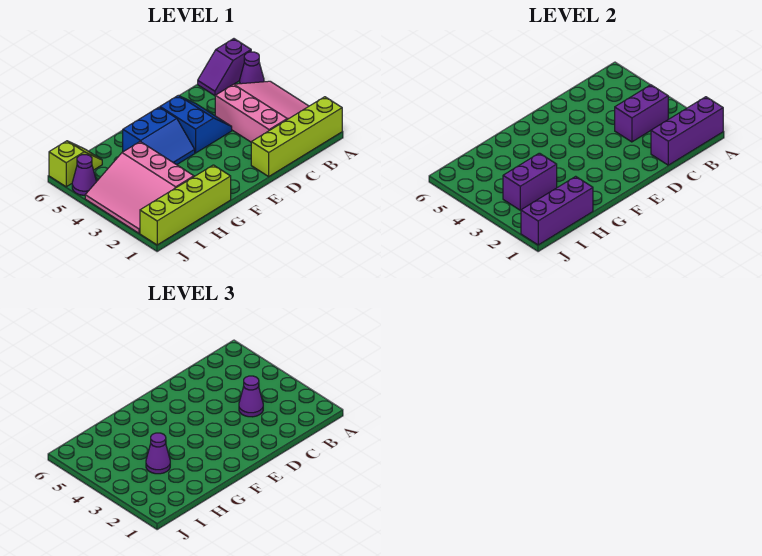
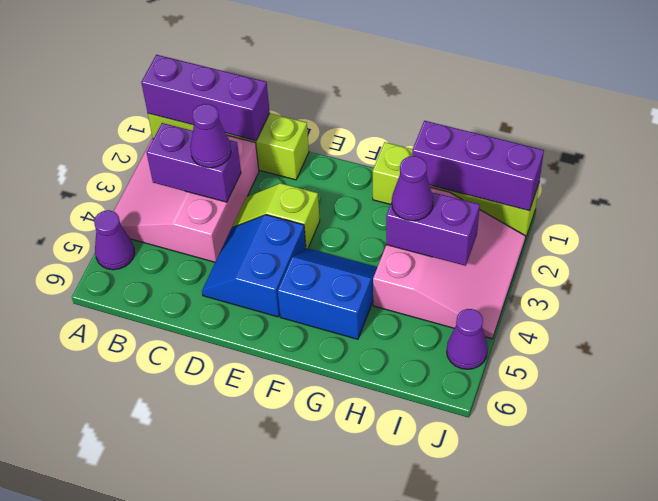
purple slope A6:B6 level 1 top A -> none
lime slope I6:J6 level 1 top J -> lime slope D3:E3 level 1 top E

